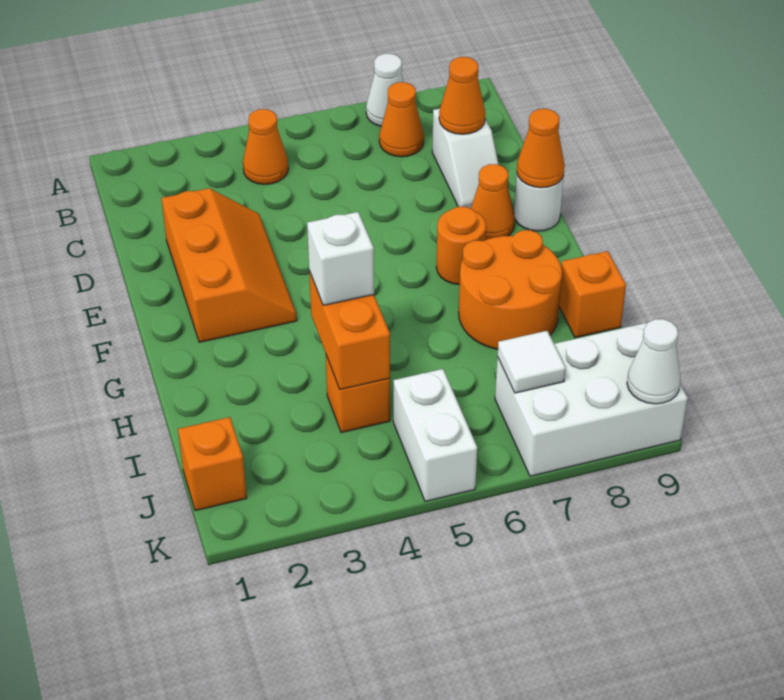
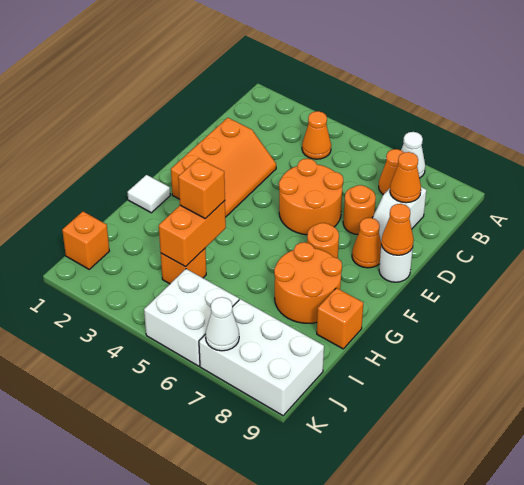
none -> orange round brick D5:E6 level 1
none -> orange round brick D7 level 1
white brick H4 level 3 -> orange brick H4 level 3
white brick J5:K5 level 1 -> white brick J5:K6 level 1
white tile J7 level 2 -> white tile G1 level 1
white cone K9 level 2 -> white cone K7 level 2

